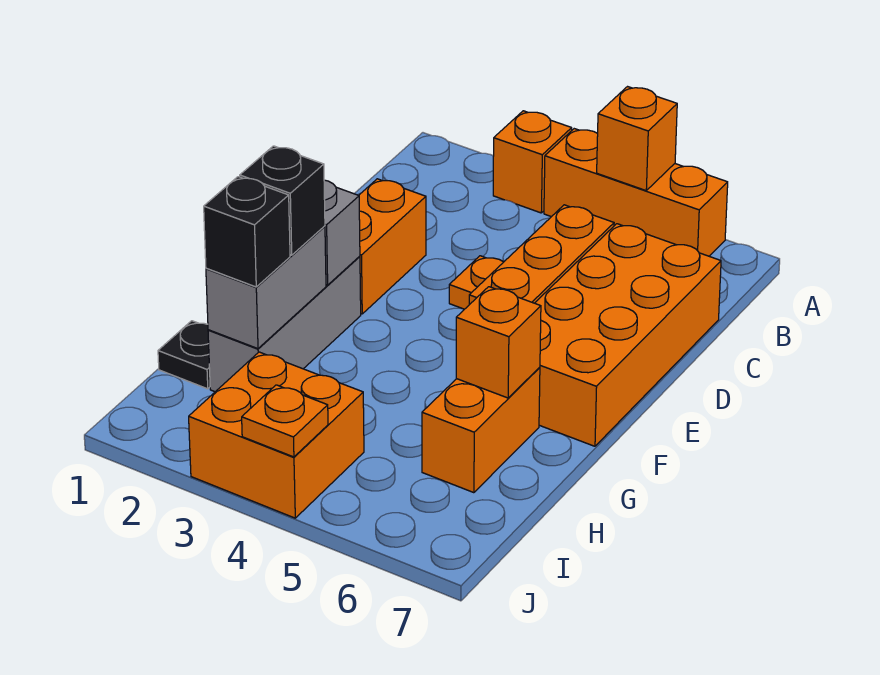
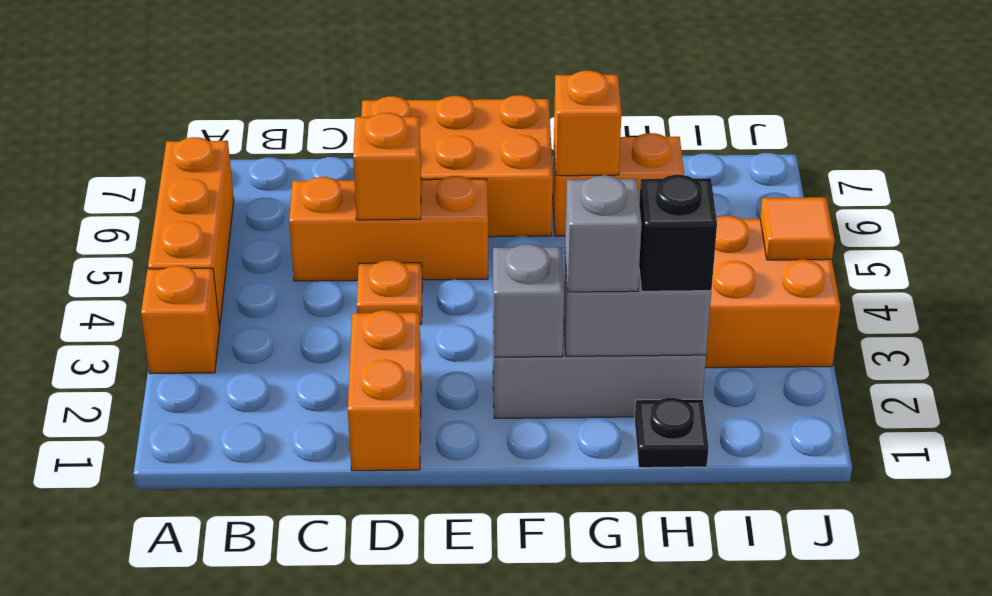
orange brick A5 level 2 -> orange brick D5 level 2
orange brick C6:F7 level 1 -> orange brick D6:F7 level 1
orange brick D2:E2 level 1 -> orange brick D1:D2 level 1
black brick G2 level 3 -> grey brick G2 level 3
orange plate J4 level 2 -> orange tile J4 level 2

